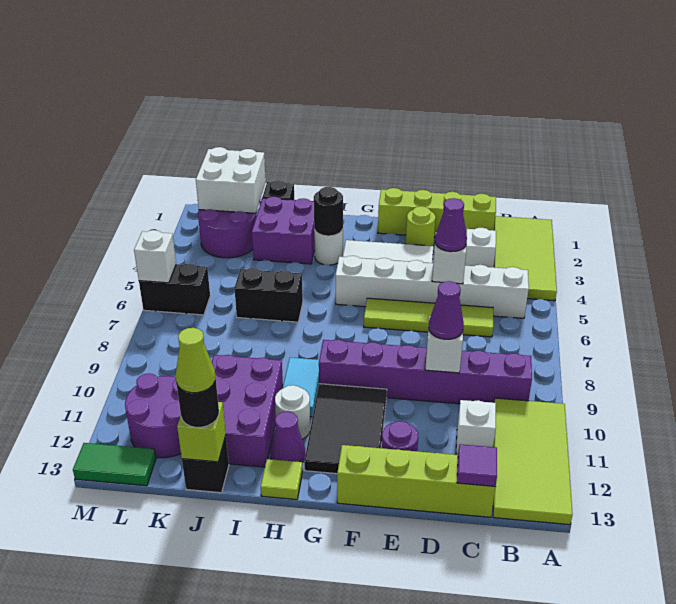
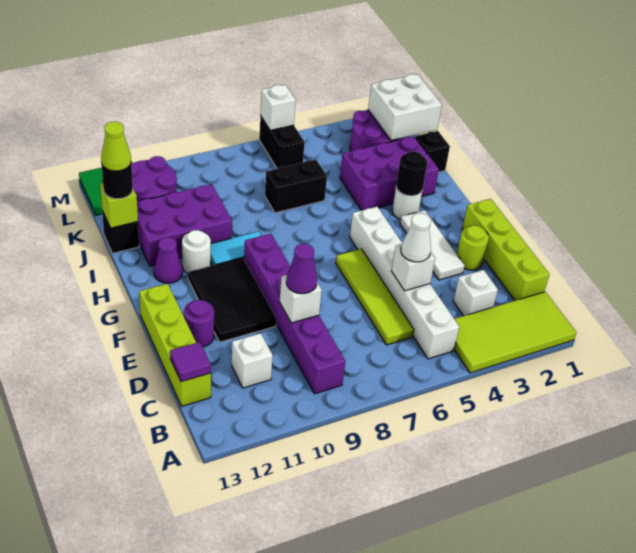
lime tile A10:B13 level 1 -> none
purple cone D5 level 3 -> white cone D5 level 3
black tile F10:G12 level 1 -> black tile E10:G11 level 1
lime tile H13 level 1 -> none
purple brick I2:J3 level 1 -> purple brick I2:J4 level 1
black brick I6:J6 level 1 -> black brick J6:J7 level 1

